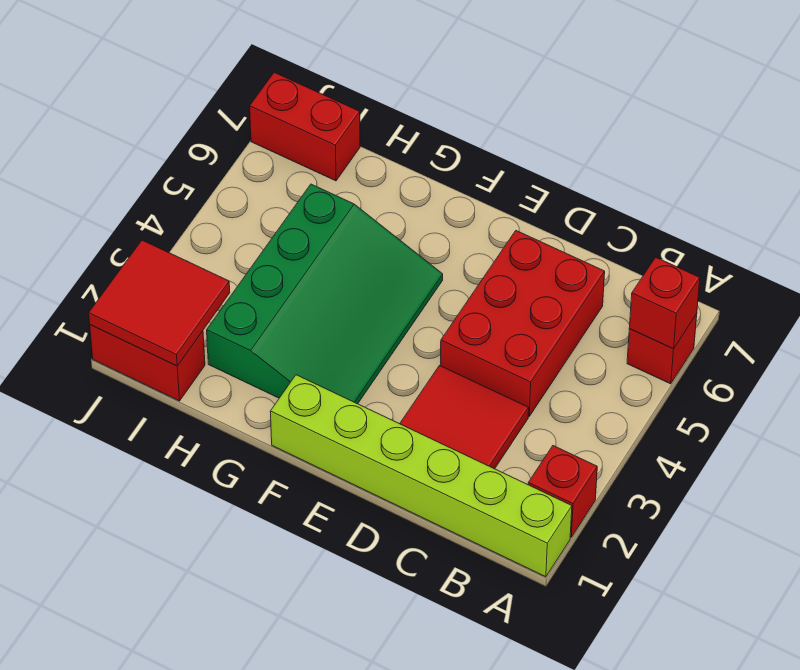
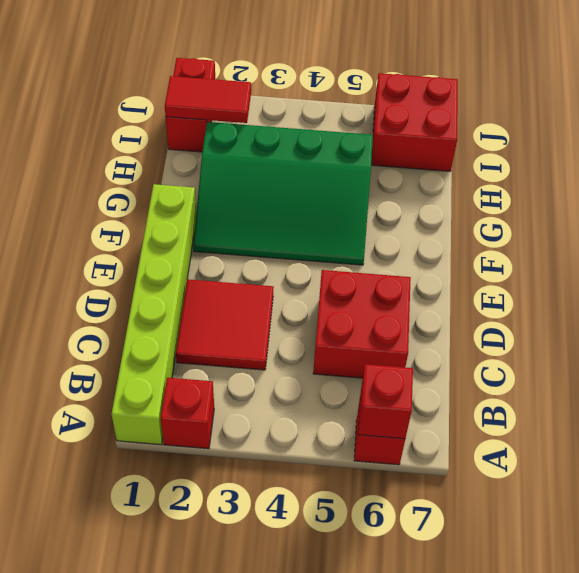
red brick C4:D6 level 1 -> red brick C5:D6 level 1
red tile I1:J2 level 2 -> red tile I1:I2 level 2
red brick I7:J7 level 1 -> red brick I6:J7 level 1

